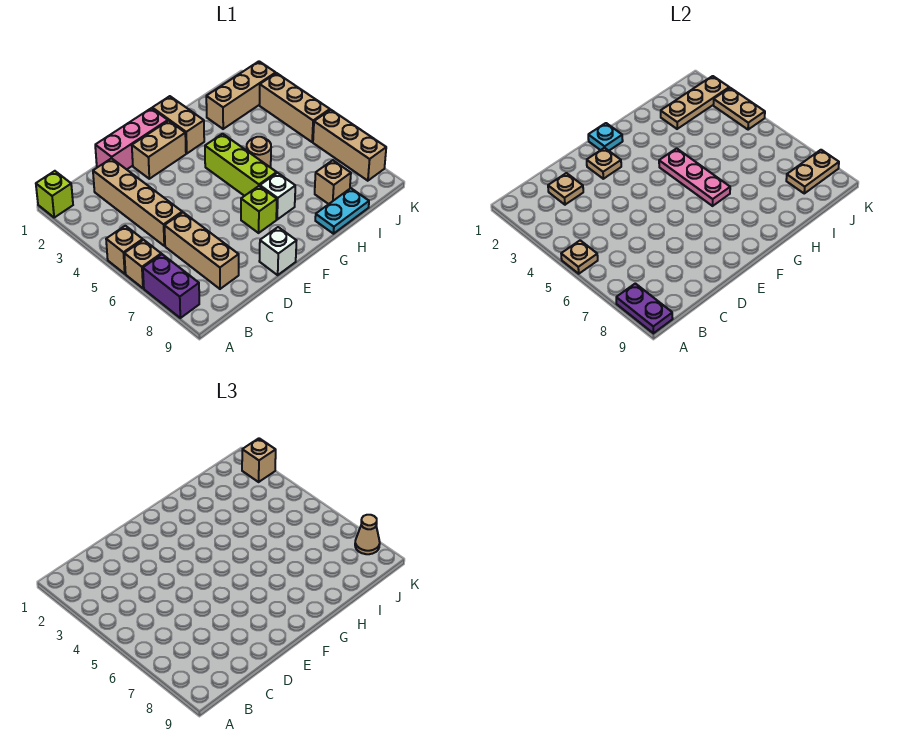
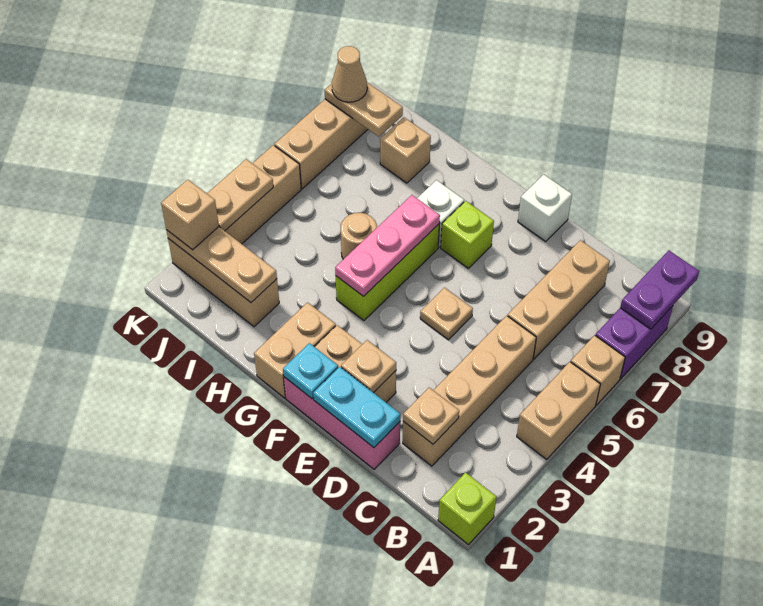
tan brick A5 level 1 -> tan brick A4:A5 level 1
tan plate A5 level 2 -> tan plate E5 level 1
cyan plate H9:I9 level 1 -> cyan plate D1:E1 level 2

